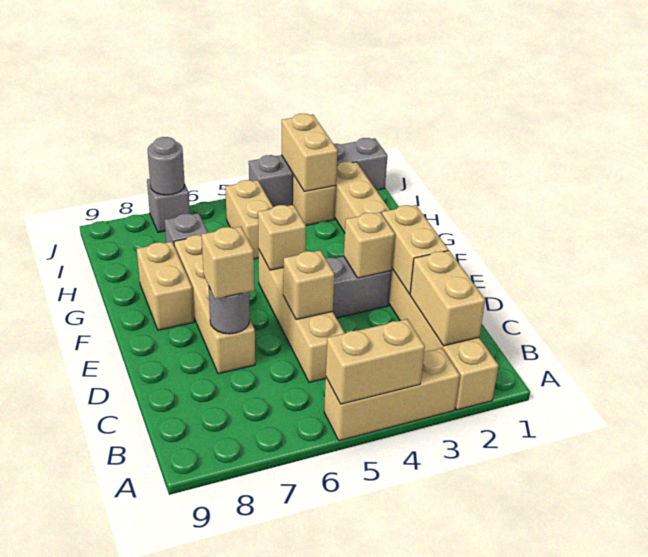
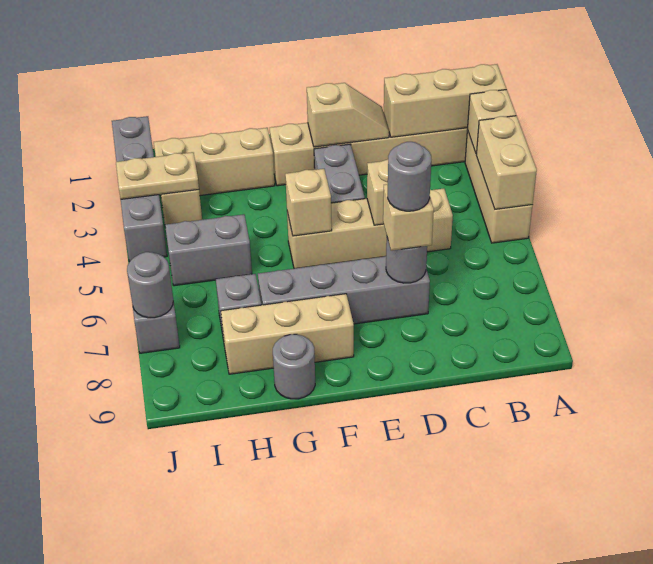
tan brick B2:C2 level 2 -> tan brick A2:C2 level 2
tan brick D2:E2 level 2 -> tan slope D2:E2 level 2 top E
tan brick D7:G7 level 1 -> grey brick D7:G7 level 1
none -> grey round brick D7 level 4
tan brick E3 level 2 -> tan brick A3 level 2
tan brick F8:G8 level 1 -> tan brick F8:H8 level 1
none -> grey round brick G9 level 1
tan brick H5:I5 level 1 -> grey brick H5:I5 level 1
tan brick I3:J3 level 2 -> tan plate I3:J3 level 2

